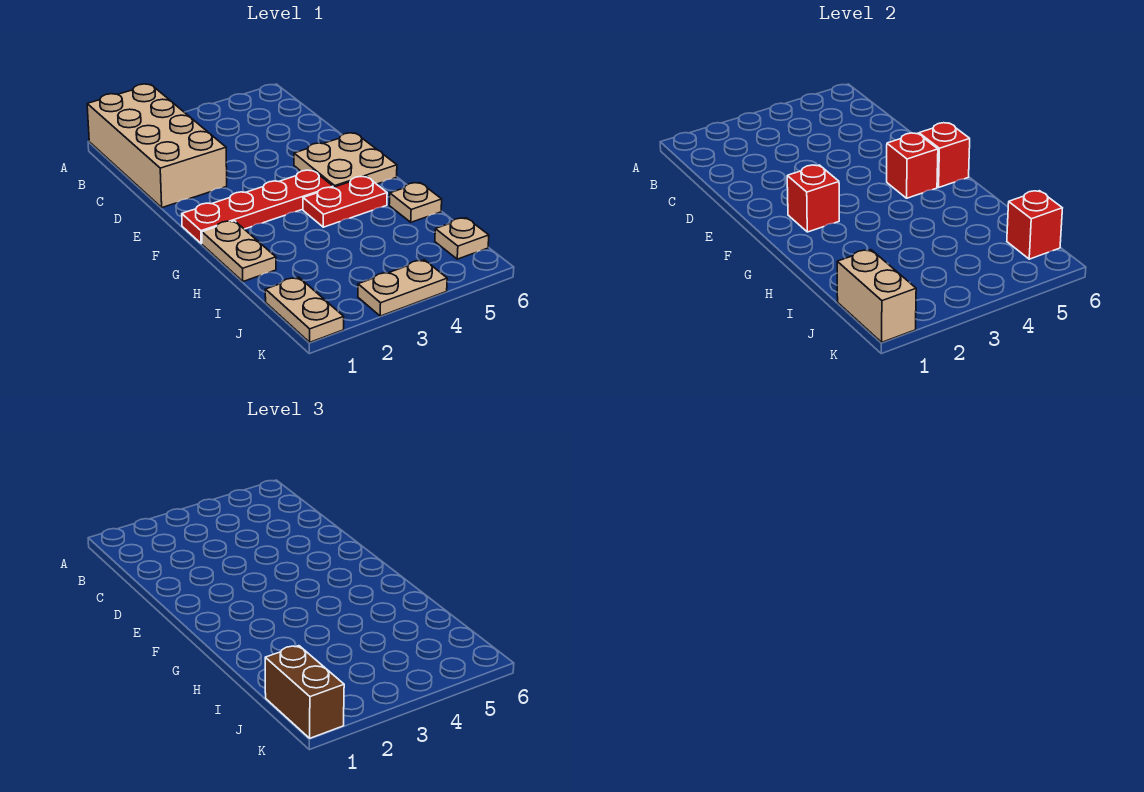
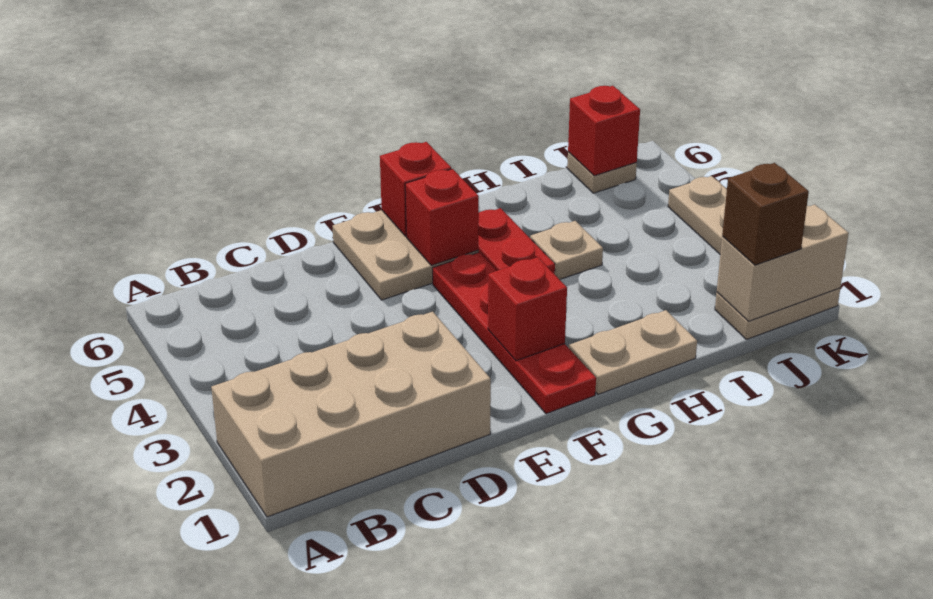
tan plate H6 level 1 -> tan plate H4 level 1
brown brick J1:K1 level 3 -> brown brick J1 level 3

